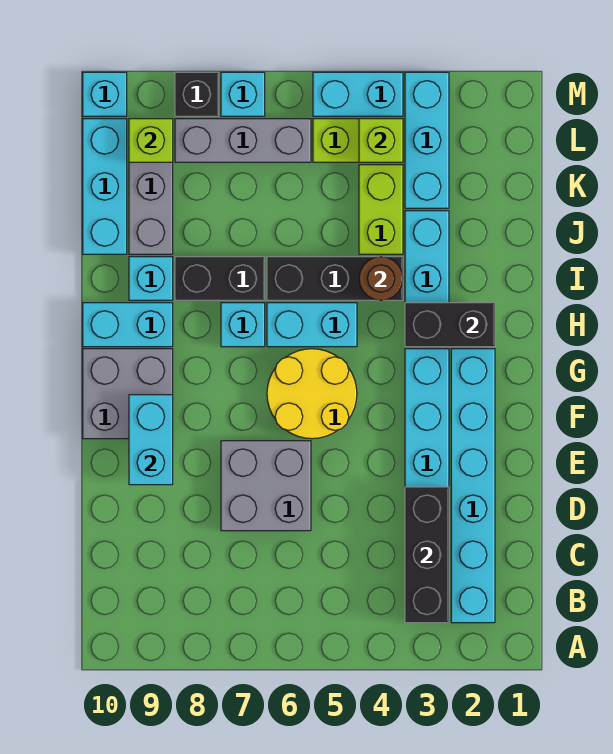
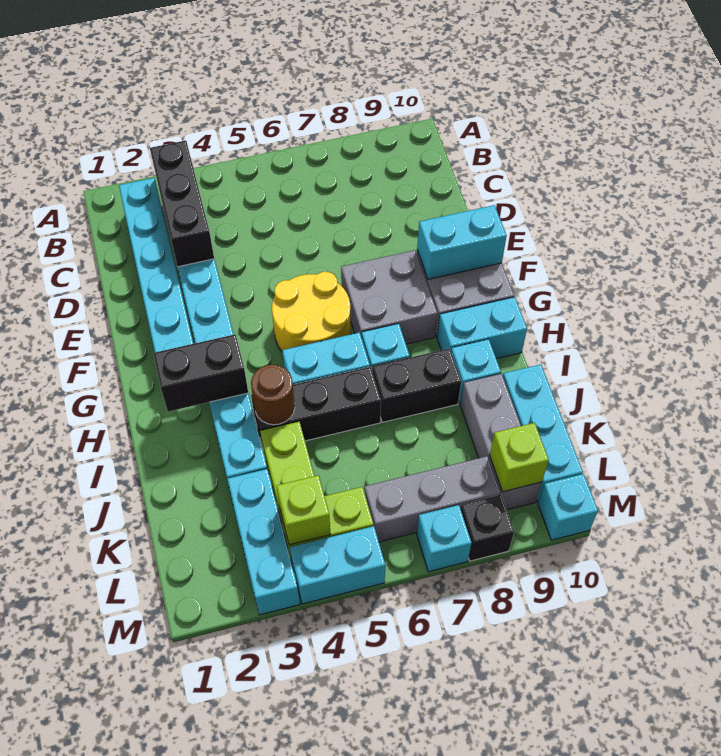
grey brick D6:E7 level 1 -> grey brick F7:G8 level 1
cyan brick E9:F9 level 2 -> cyan brick F9:F10 level 2

